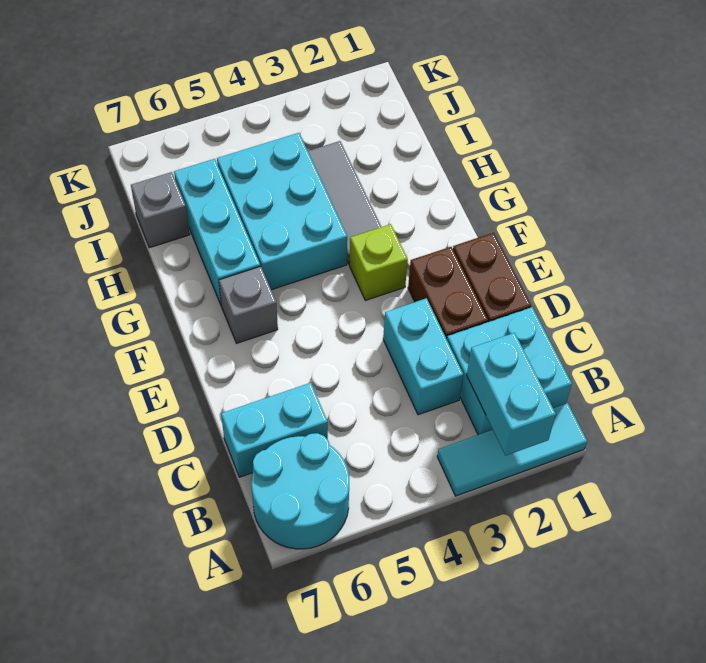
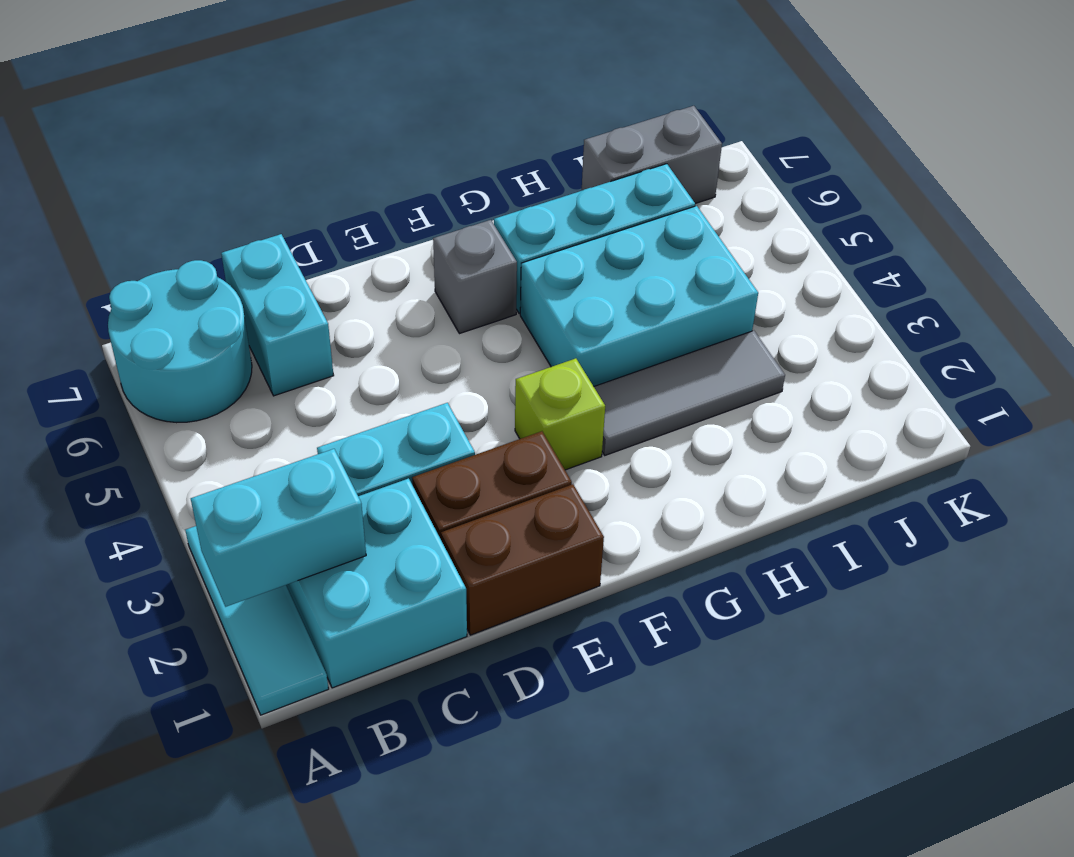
grey brick I7 level 1 -> grey brick I7:J7 level 1

